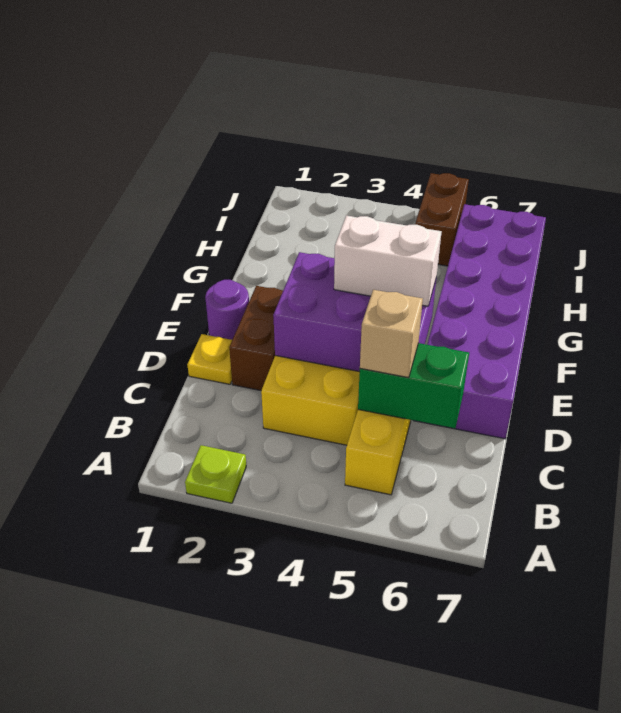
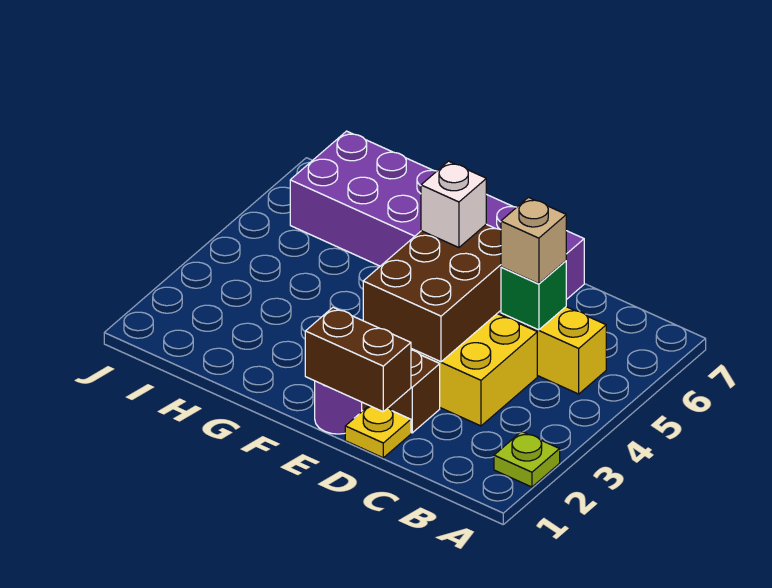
green brick C5:C6 level 2 -> green brick C5 level 2
purple brick D3:E5 level 2 -> brown brick D3:E5 level 2
white brick E4:E5 level 3 -> white brick E5 level 3
brown brick I5:J5 level 1 -> brown brick D1:E1 level 2

